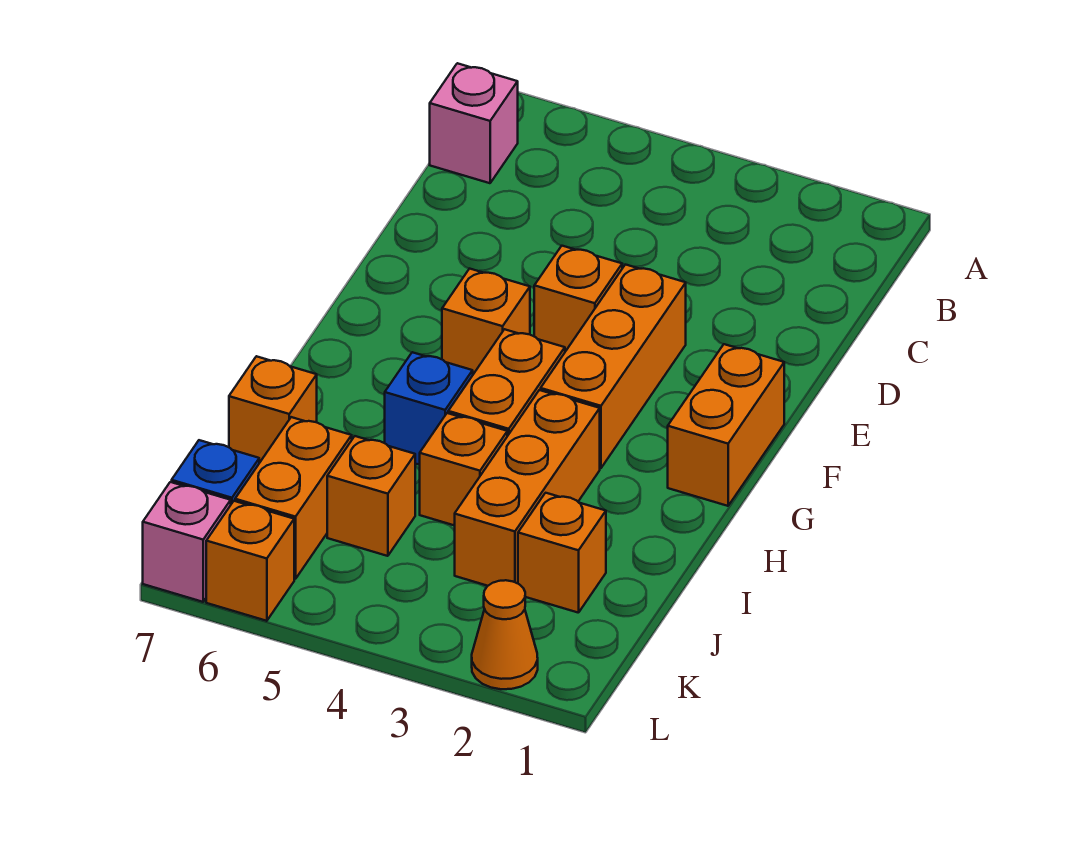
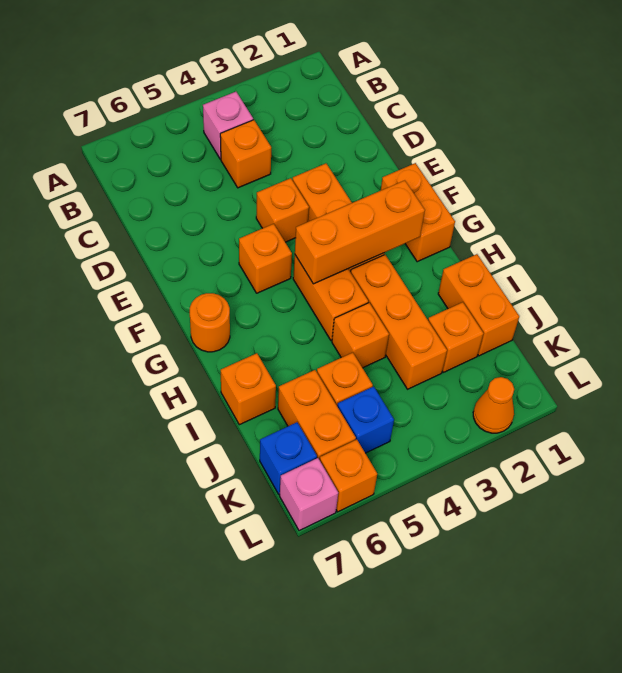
pink brick B7 level 1 -> pink brick B4 level 1
none -> orange brick C4 level 1
none -> orange brick G2:G4 level 2
none -> orange round brick G7 level 1
blue brick H5 level 1 -> blue brick K5 level 1
none -> orange brick I1:J1 level 1

